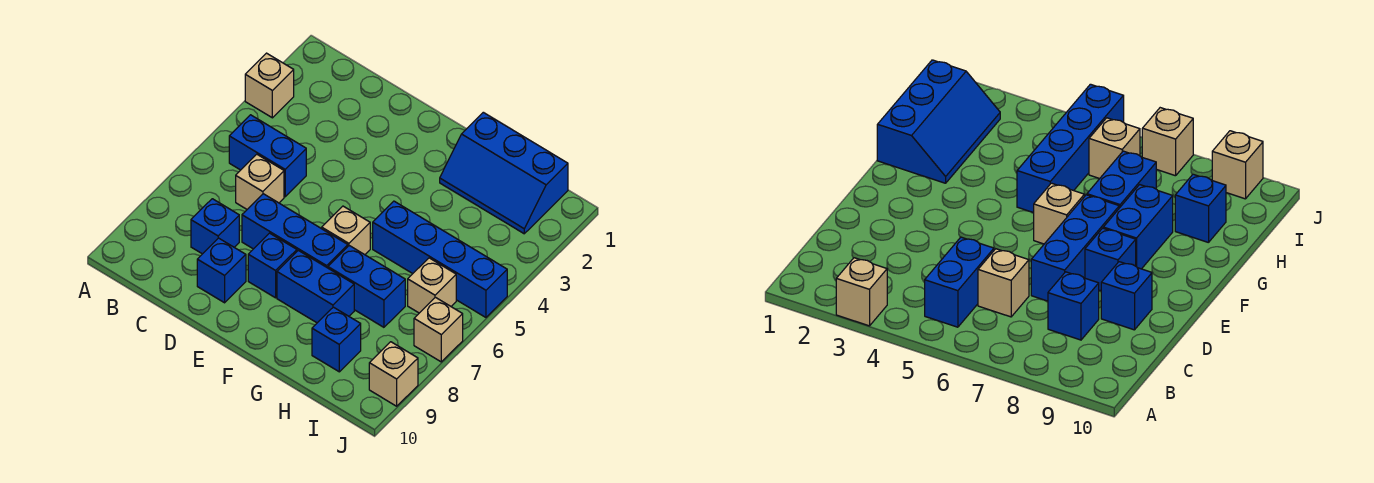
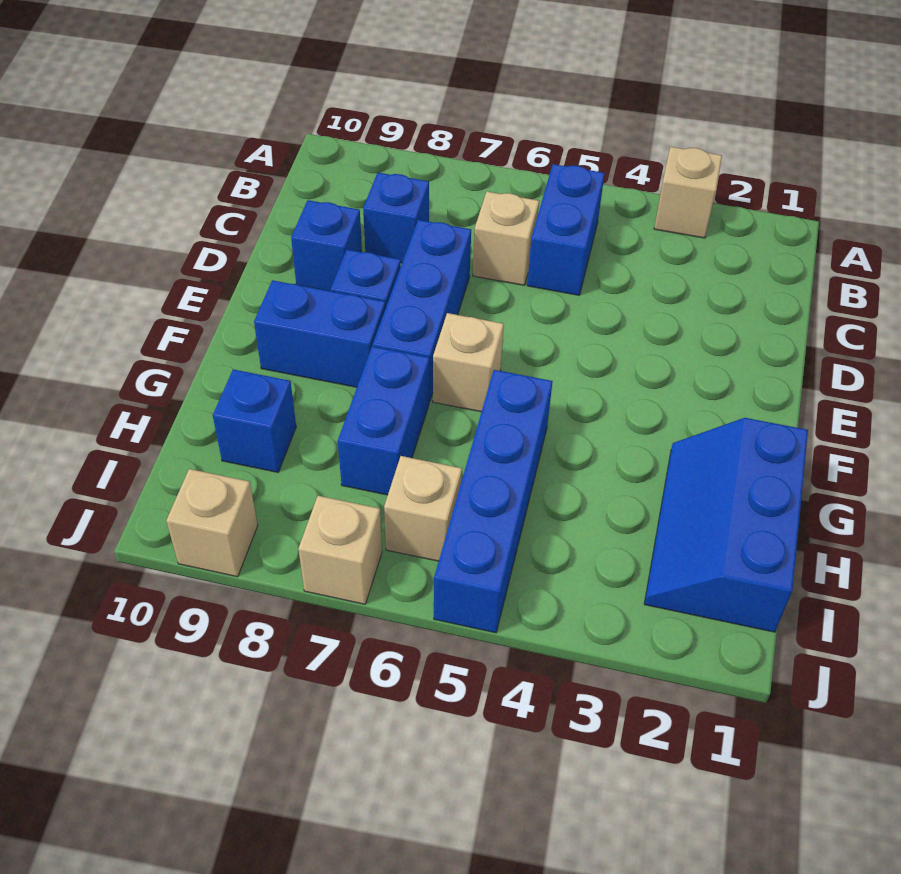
blue brick F8:G8 level 1 -> blue brick F8:F9 level 1

